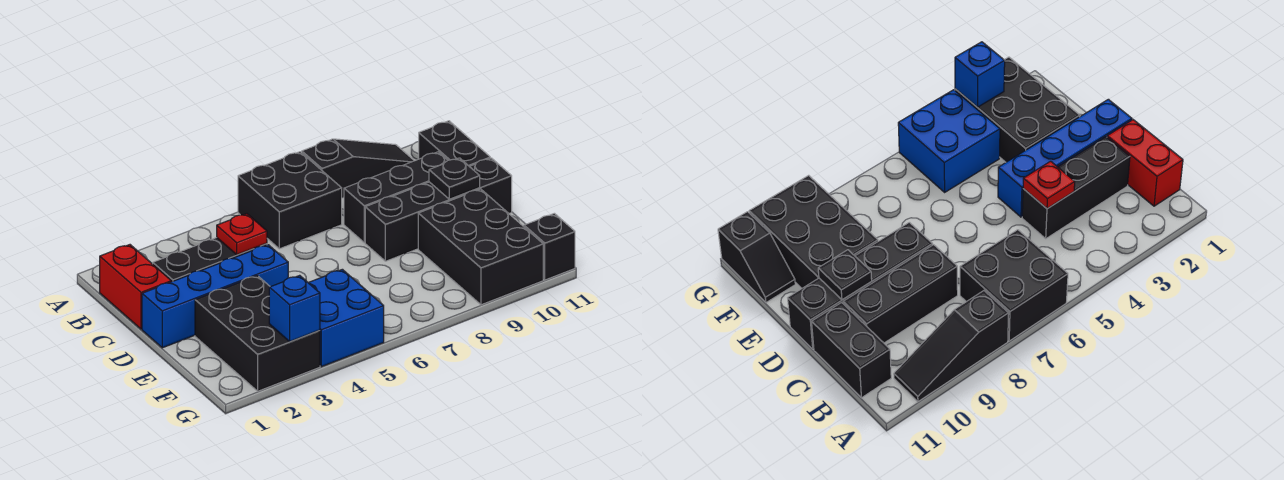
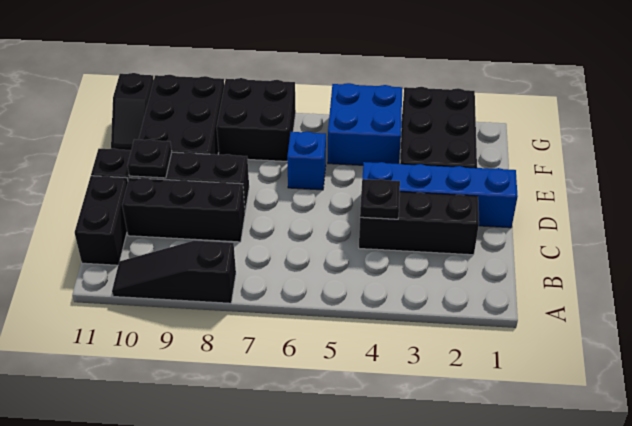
black brick A6:B7 level 1 -> black brick F7:G8 level 1
red brick B1:C1 level 1 -> none
red plate C4 level 2 -> black plate C4 level 2
blue brick G3 level 2 -> blue brick E6 level 1

